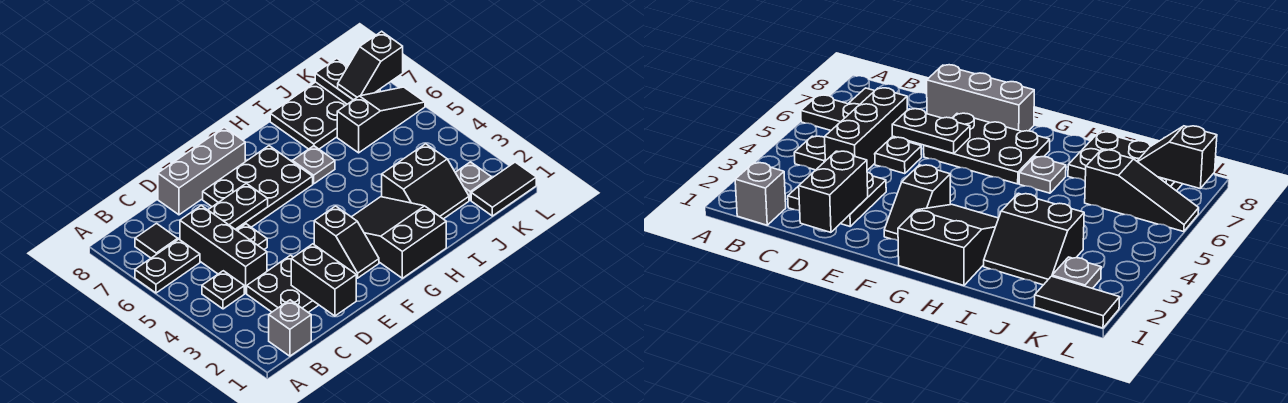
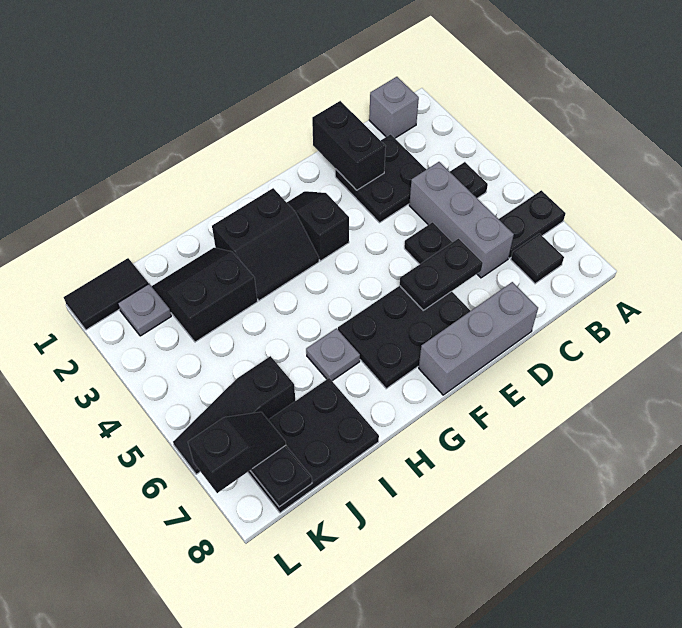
black brick C4:C6 level 1 -> grey brick C4:C6 level 1
black slope G1:H3 level 1 top 1 -> black slope G2:H3 level 1 top 2

